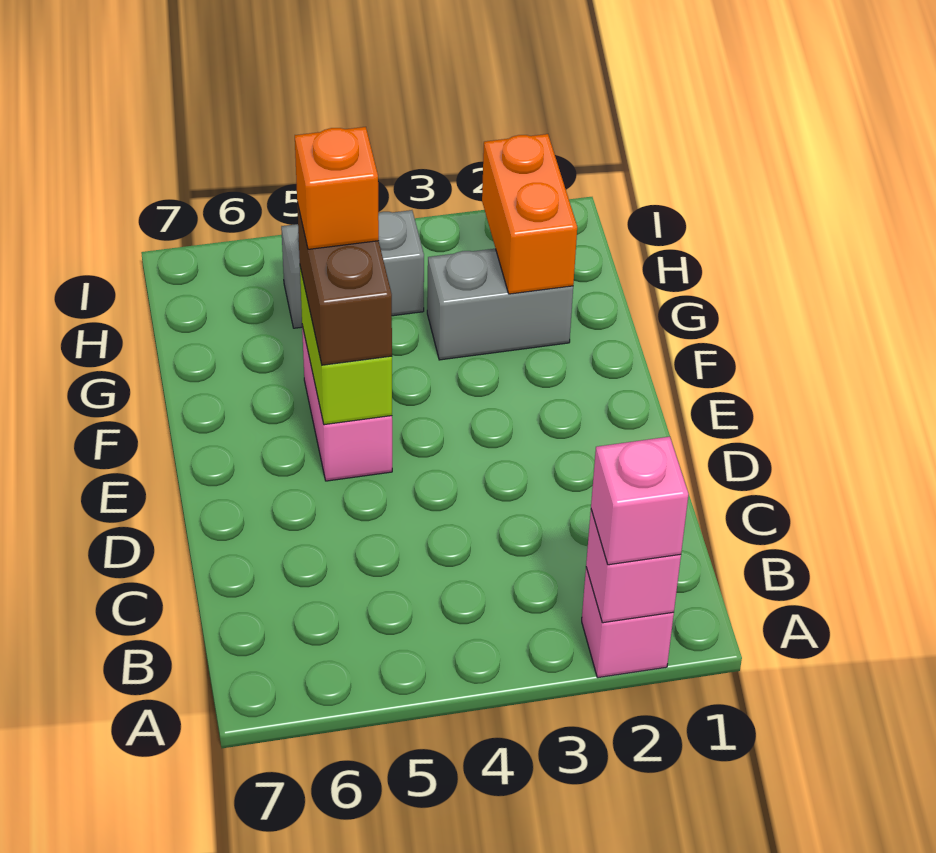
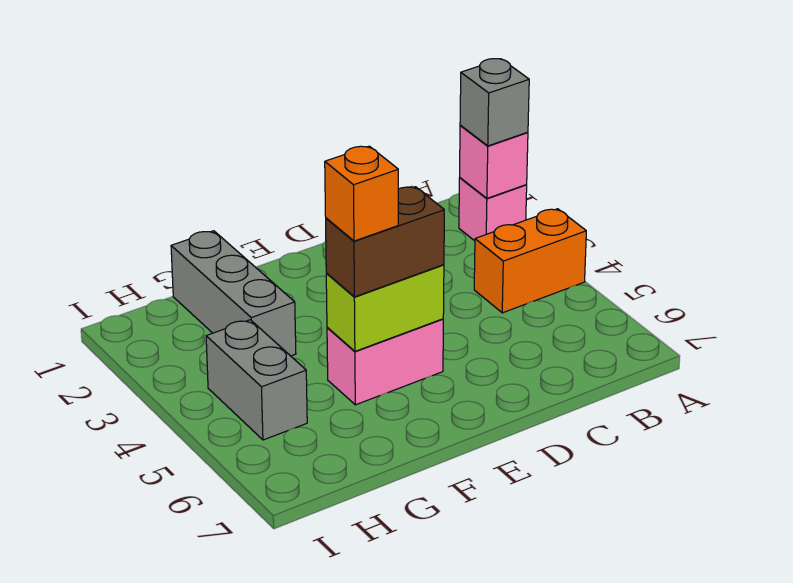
pink brick A2 level 3 -> grey brick A2 level 3
grey brick G2:G3 level 1 -> grey brick G1:G3 level 1
orange brick G2:H2 level 2 -> orange brick A4:B4 level 1

